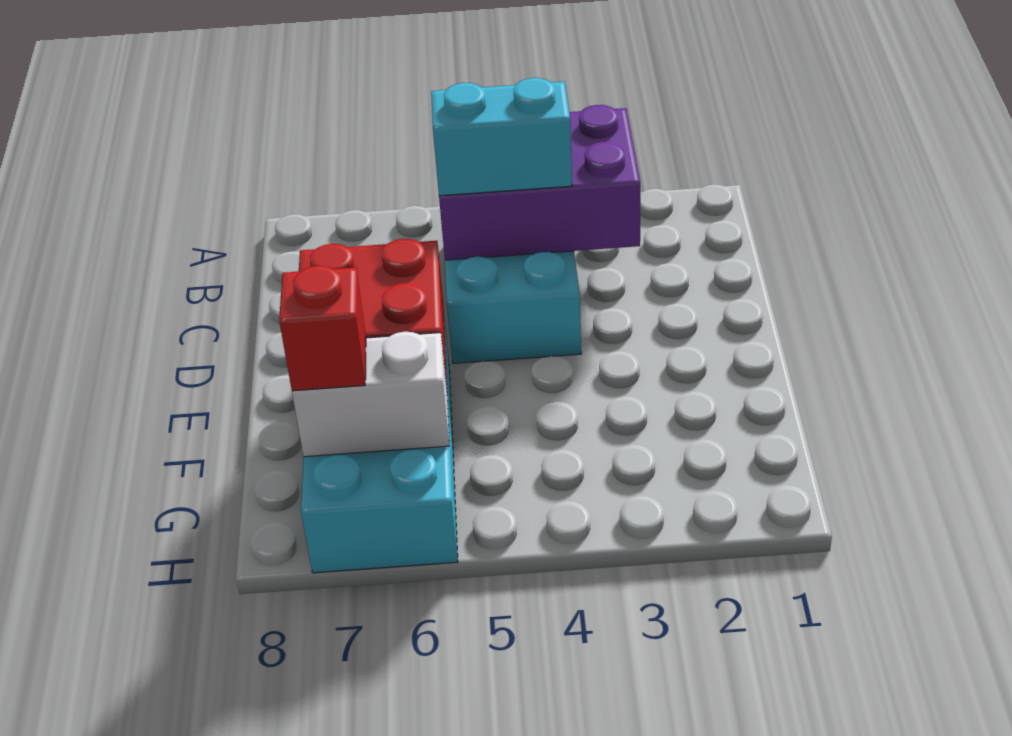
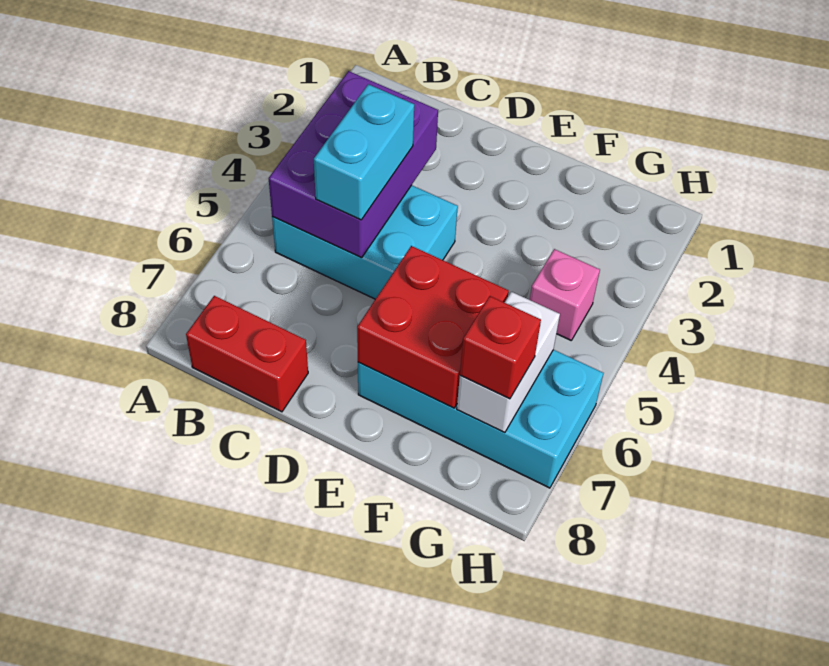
none -> red brick B8:C8 level 1
none -> pink brick G4 level 1

